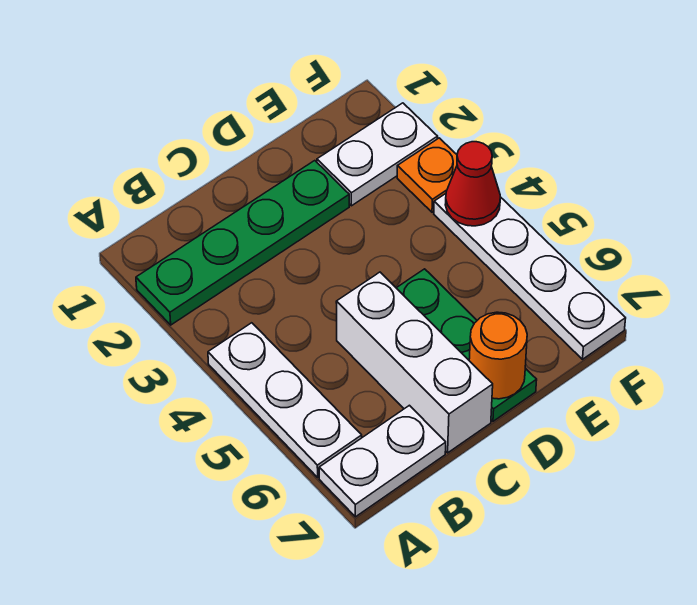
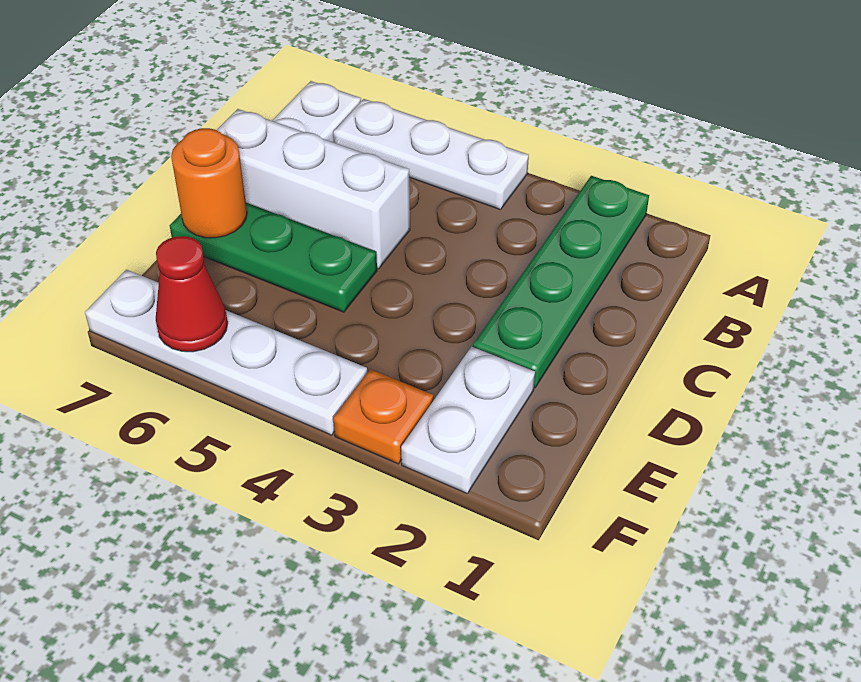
red cone F4 level 2 -> red cone F6 level 2

